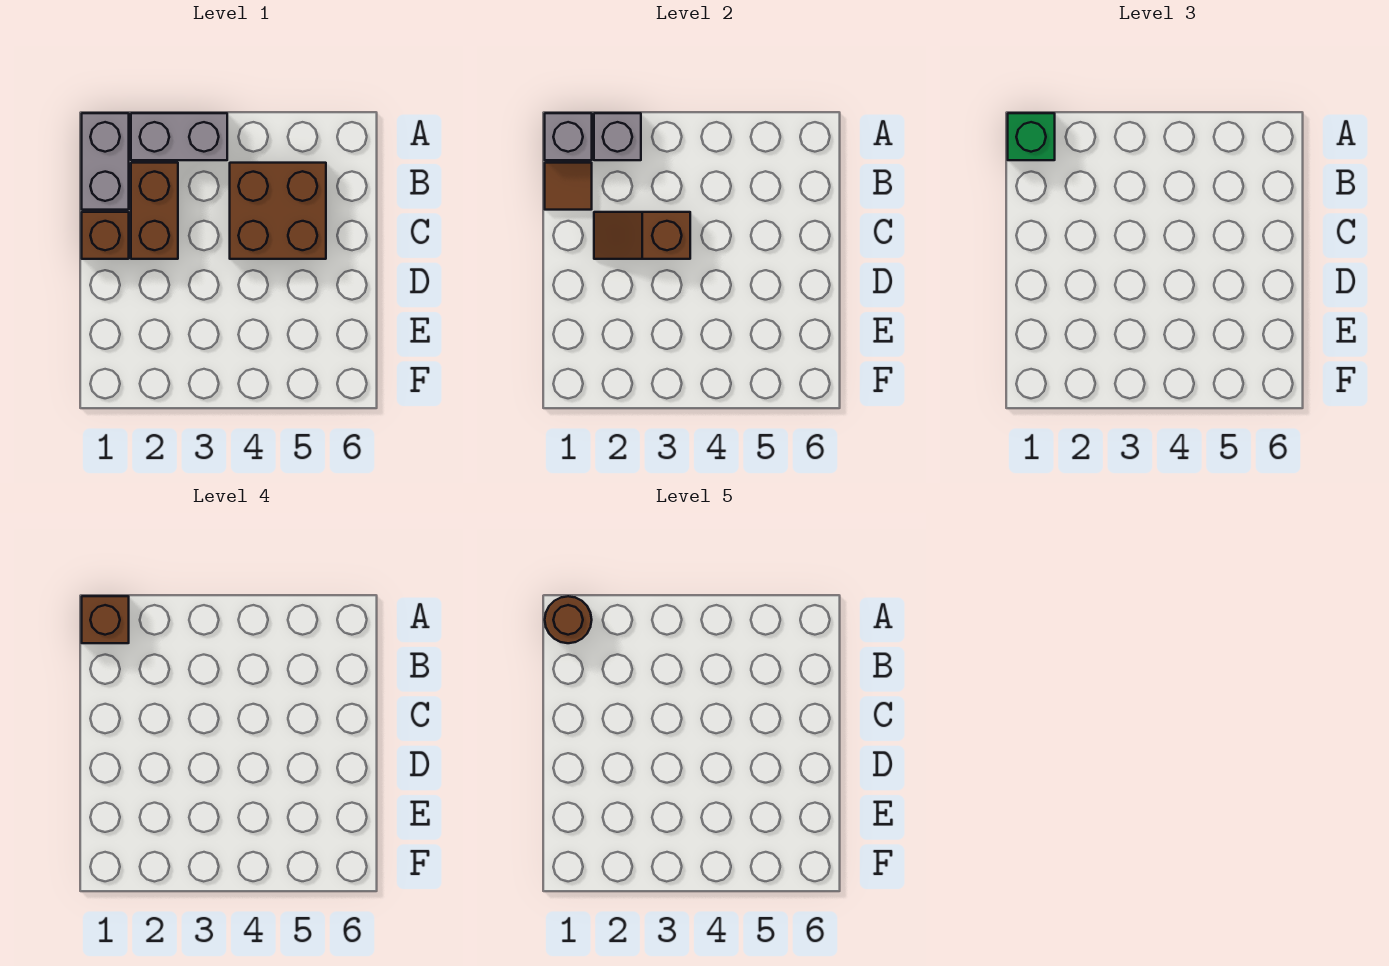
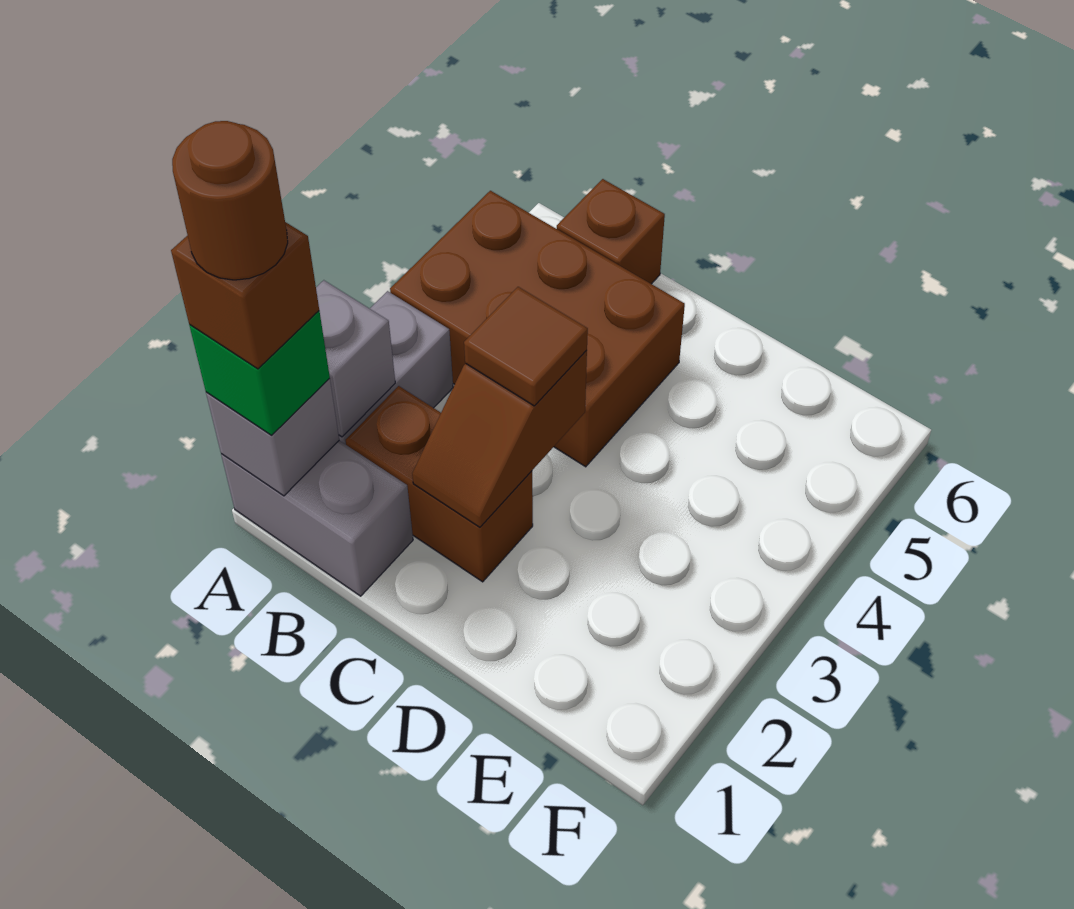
brown tile B1 level 2 -> brown tile C3 level 3
brown brick B4:C5 level 1 -> brown brick A4:C5 level 1
brown brick C1 level 1 -> brown brick B6 level 1

